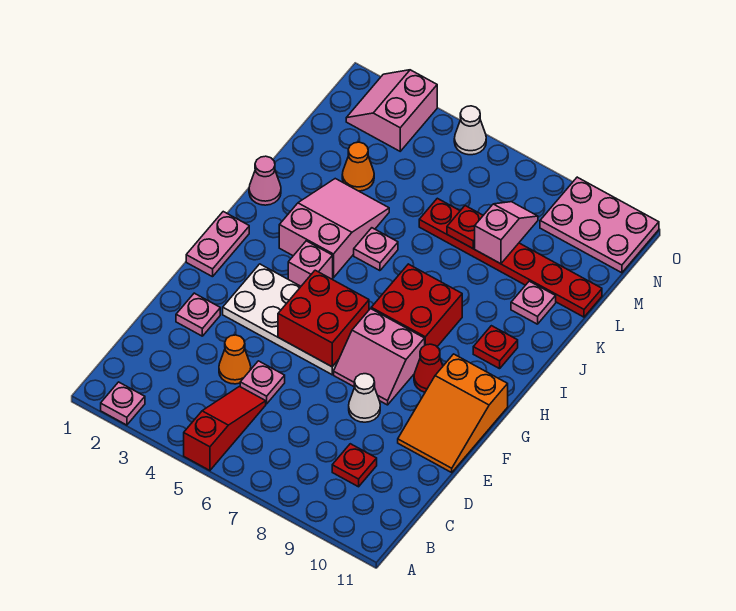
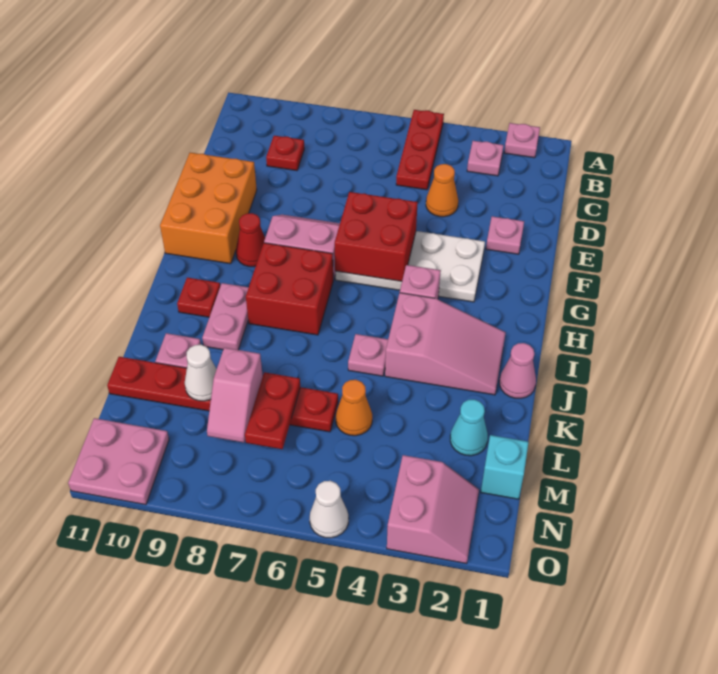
red slope A5:C5 level 1 top A -> red plate A5:C5 level 1
pink plate D5 level 1 -> pink plate B3 level 1
white cone E8 level 1 -> white cone L9 level 2
orange slope E10:G11 level 1 top G -> orange brick E10:G11 level 1
pink plate G1:H1 level 1 -> pink plate I9:J9 level 1
pink slope I3:K4 level 1 top I -> pink slope I2:J4 level 1 top 4
none -> cyan cone L2 level 1
orange cone L3 level 1 -> orange cone L5 level 1
red plate L7 level 2 -> red plate L7:M7 level 2
none -> cyan brick M1 level 1
pink plate N9:O11 level 1 -> pink plate N10:O11 level 1

